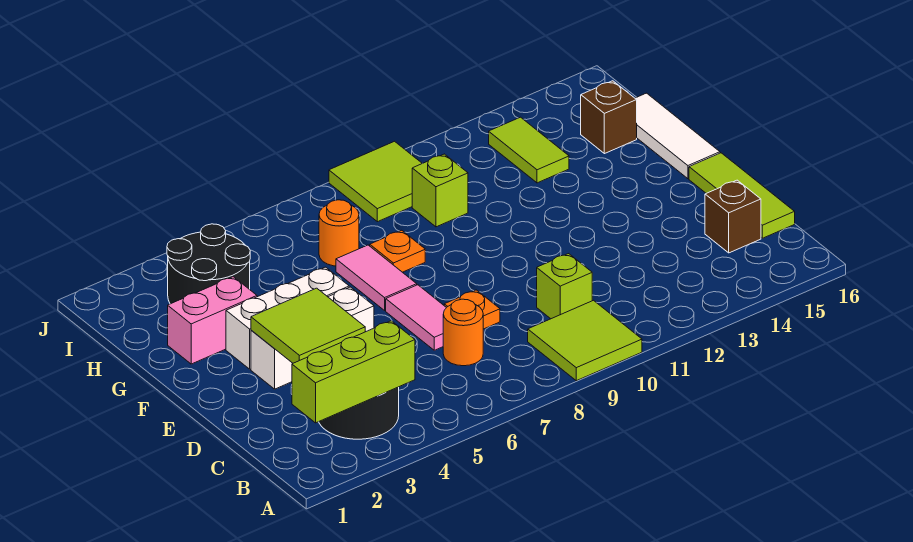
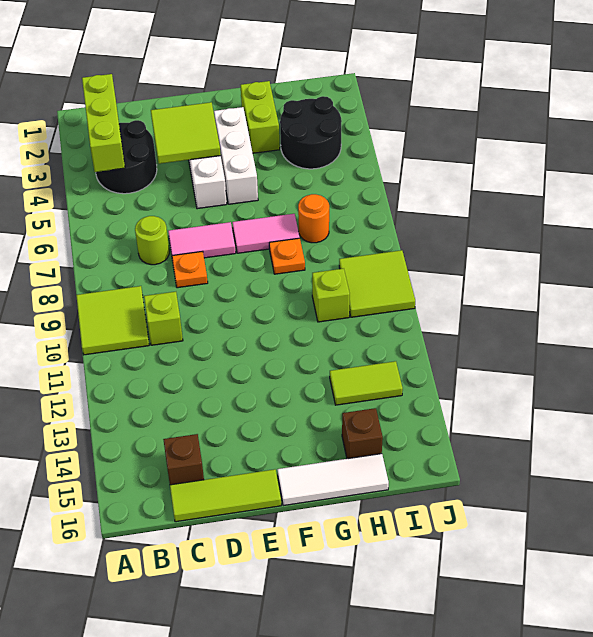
orange round brick C7 level 1 -> lime round brick C7 level 1
pink brick G2:G3 level 1 -> lime brick G2:G3 level 1

